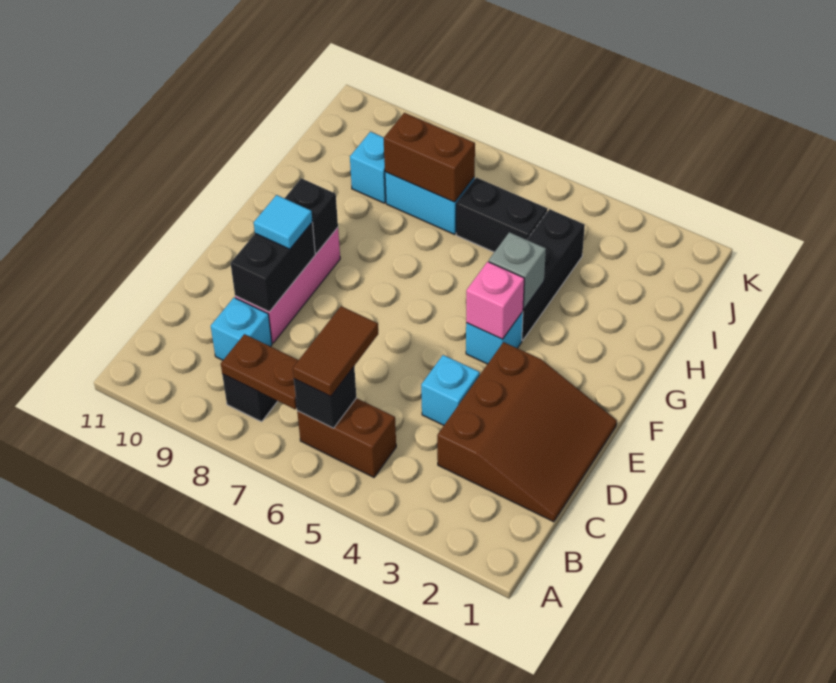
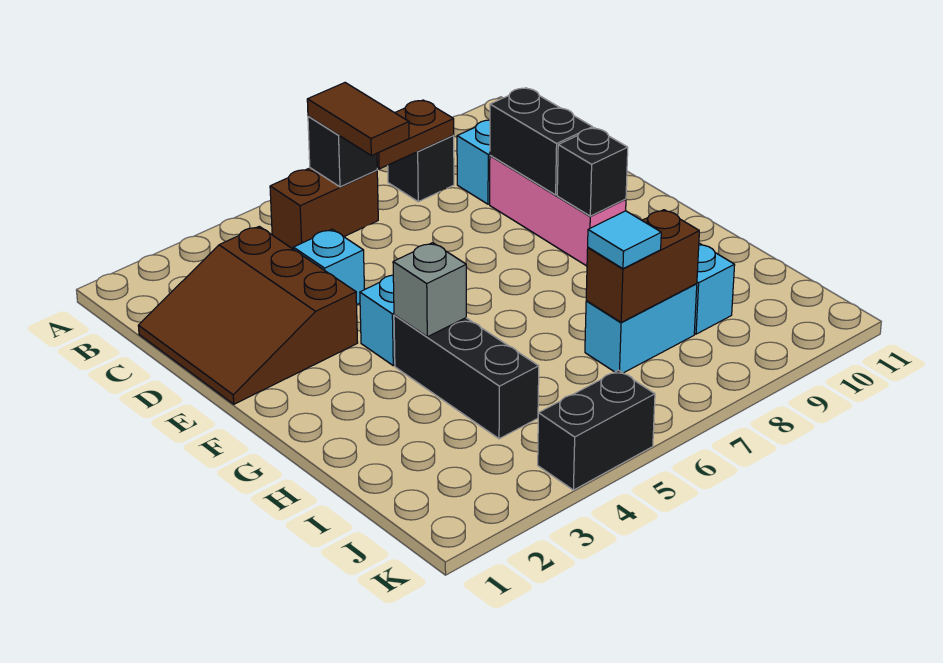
cyan tile E9 level 3 -> cyan tile I7 level 3
pink brick F4 level 2 -> none
black brick I5:I6 level 1 -> black brick K4:K5 level 1

